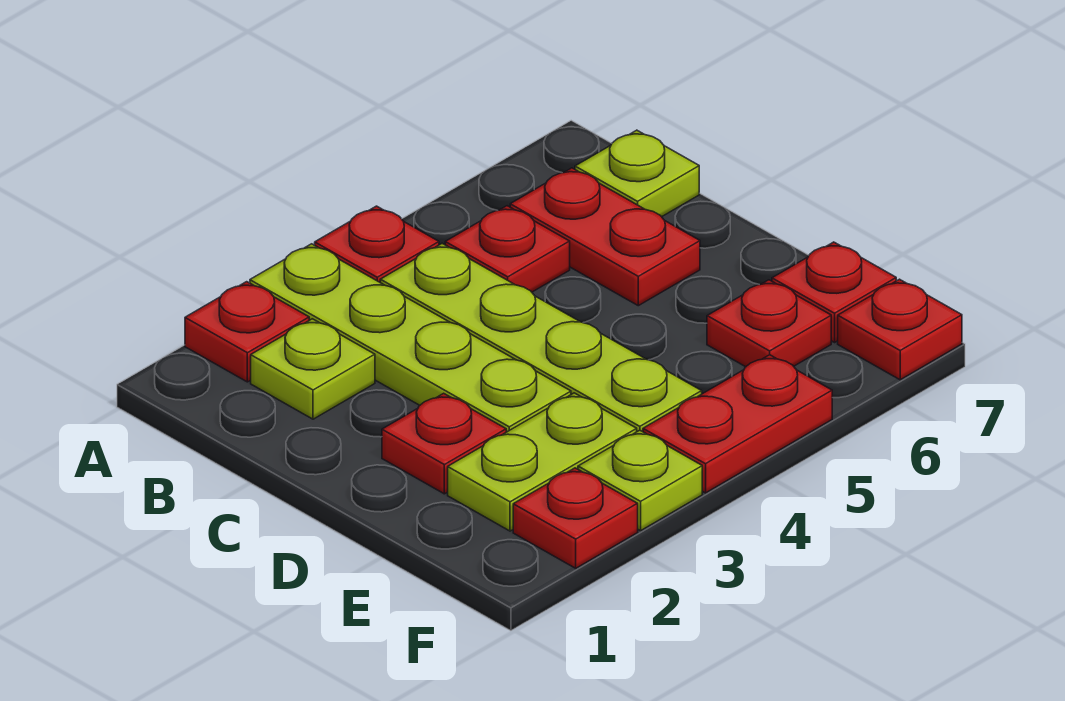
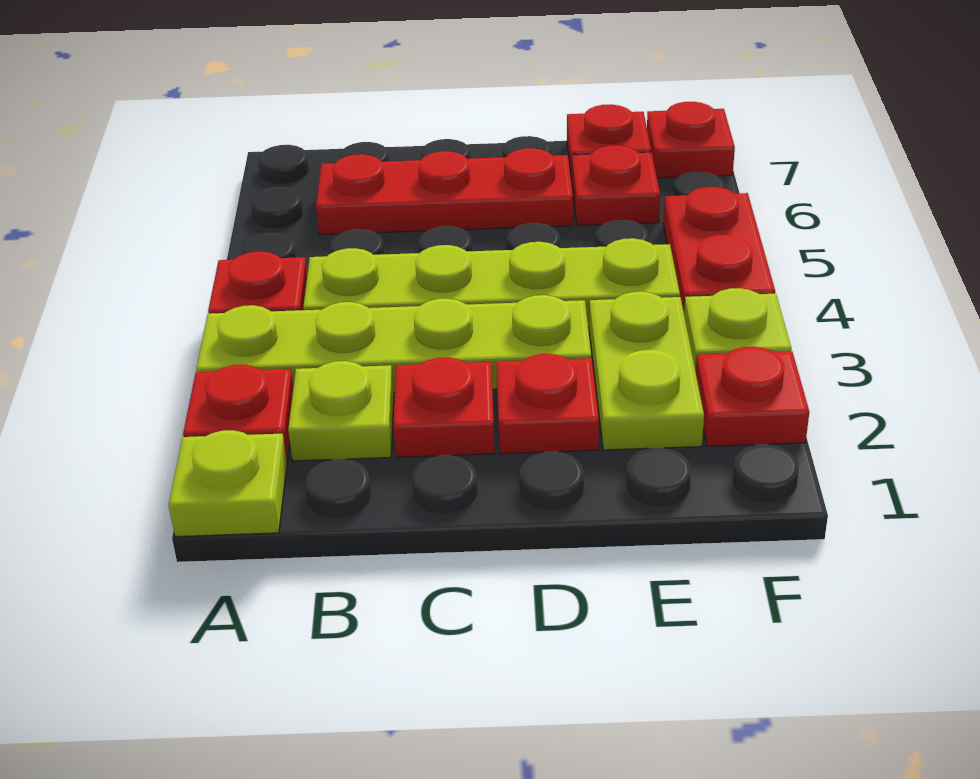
red plate B5 level 1 -> red plate C2 level 1
red plate B6:C6 level 1 -> red plate B6:D6 level 1
lime plate B7 level 1 -> lime plate A1 level 1

